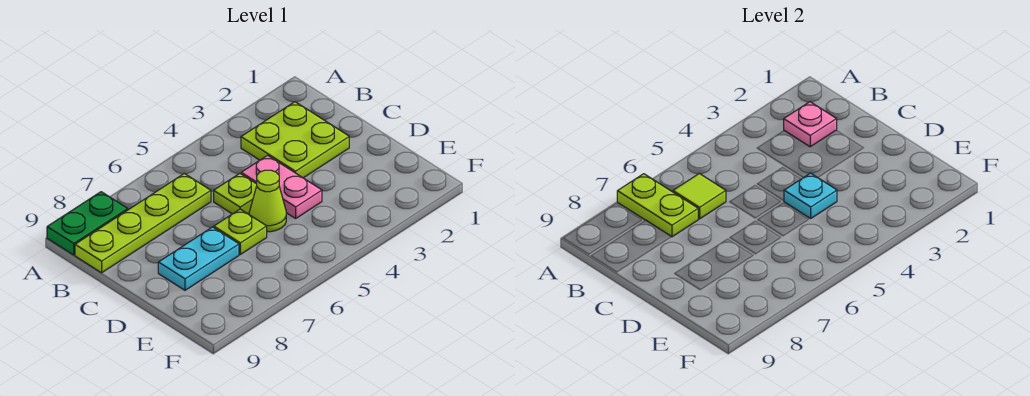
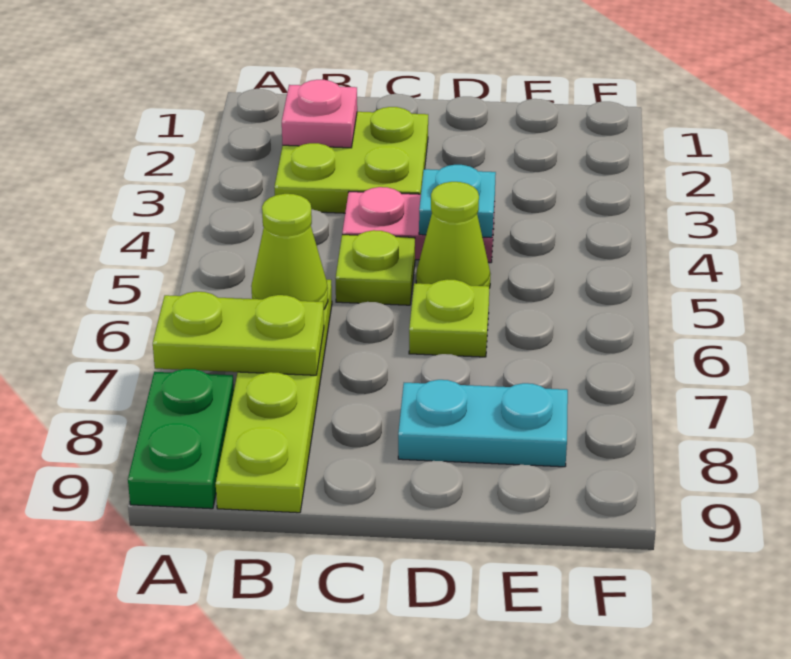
lime tile B6 level 2 -> lime cone B6 level 2
cyan plate D7:D8 level 1 -> cyan plate D8:E8 level 1

